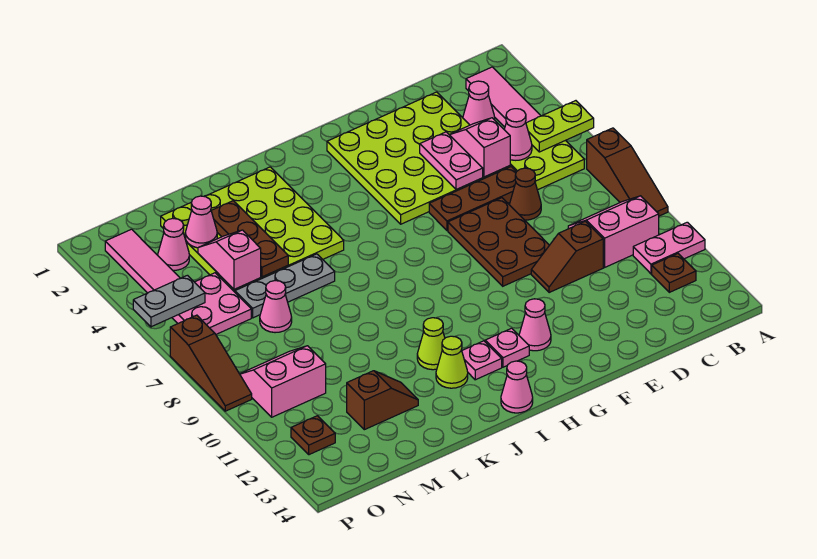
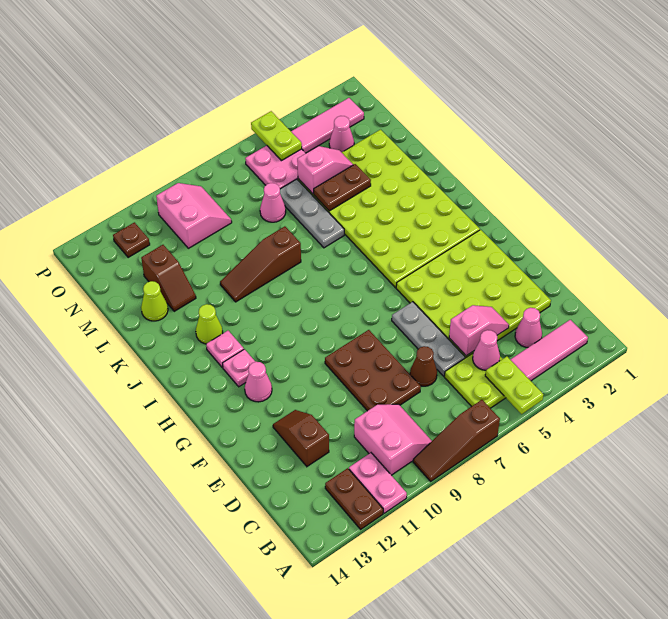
brown plate B12 level 1 -> brown plate A12:B12 level 1
brown plate D6:F6 level 1 -> grey plate D6:F6 level 1
brown slope D10:E10 level 1 top D -> brown slope D12:E12 level 1 top D
pink plate E4:E5 level 2 -> none
brown plate E7:F9 level 1 -> brown plate D8:F9 level 1
pink cone I14 level 1 -> none
lime plate J2:M5 level 1 -> lime plate H2:M5 level 1
lime cone J11 level 1 -> lime cone L13 level 1
brown plate L3:L5 level 2 -> brown plate L4:L5 level 2
pink cone M3 level 2 -> none
grey plate O5:P5 level 2 -> lime plate O5:P5 level 2
brown slope P7:P9 level 1 top 7 -> brown slope K8:K10 level 1 top 8

